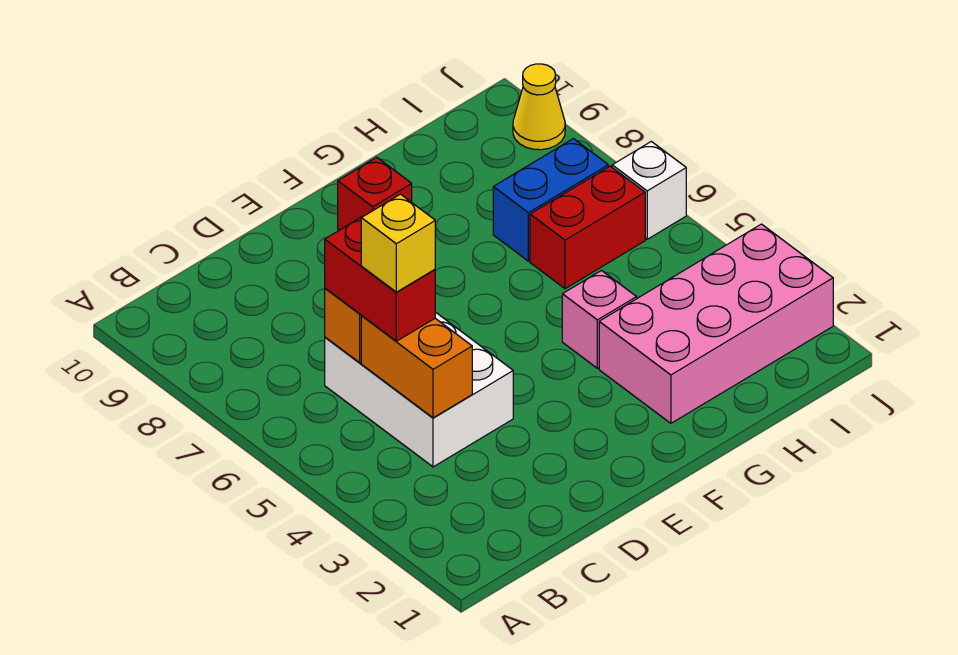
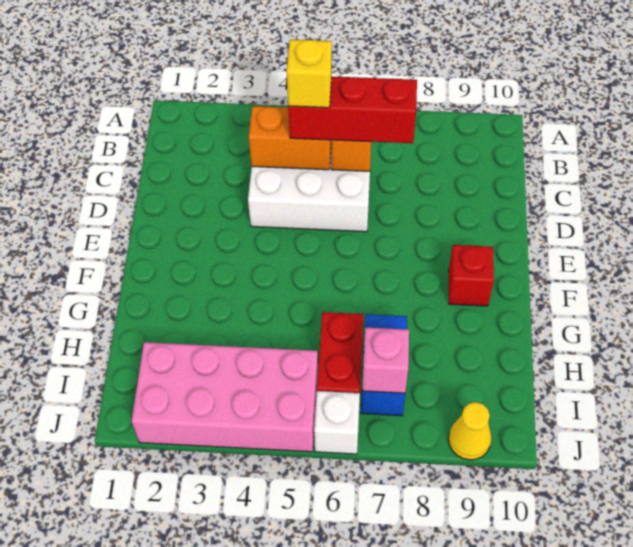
red brick C5:C6 level 3 -> red brick C5:C7 level 3
pink brick G2:J3 level 1 -> pink brick I2:J5 level 1
pink brick G4 level 1 -> pink brick I7 level 2

